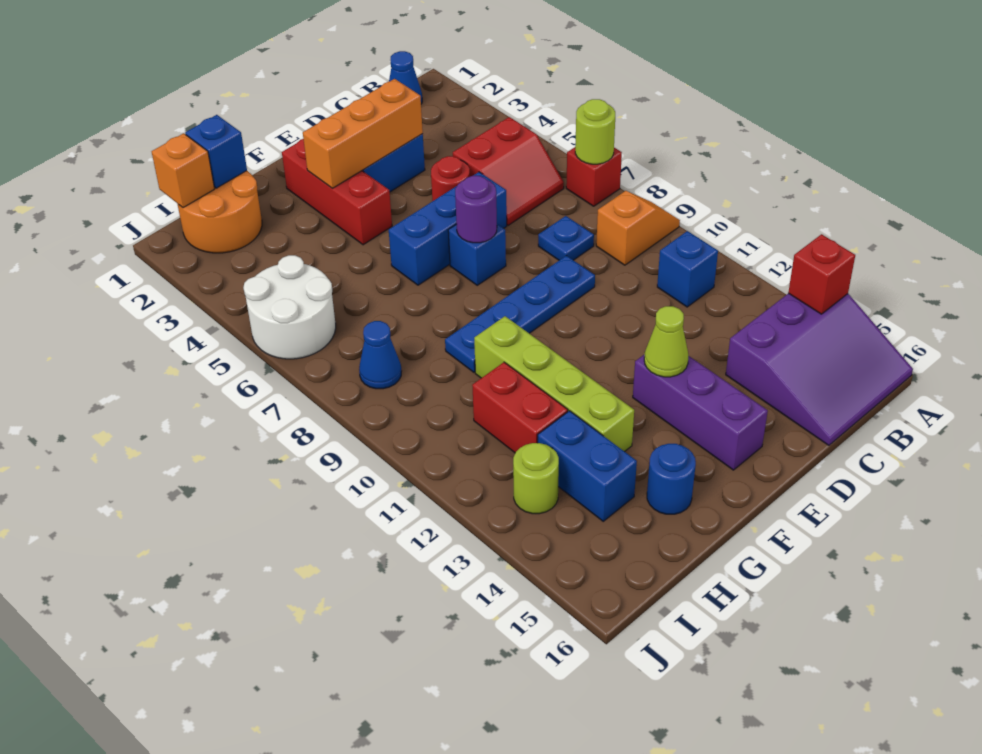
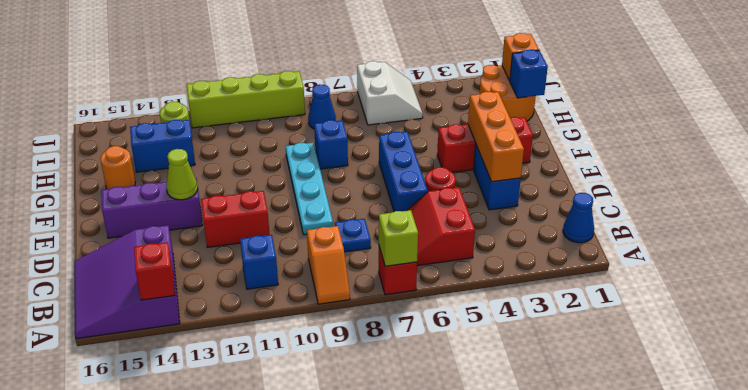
lime round brick A7 level 2 -> lime brick A7 level 2
blue plate D9:G9 level 1 -> cyan plate D9:G9 level 1
blue brick E7 level 1 -> blue brick G8 level 1
purple round brick E7 level 2 -> none
lime brick G10:G13 level 1 -> lime brick J9:J12 level 1
blue round brick G15 level 1 -> orange round brick G15 level 1
red brick H11:H12 level 1 -> red brick D11:D12 level 1
white round brick I5:J6 level 1 -> white slope I5:J6 level 1 top 6

